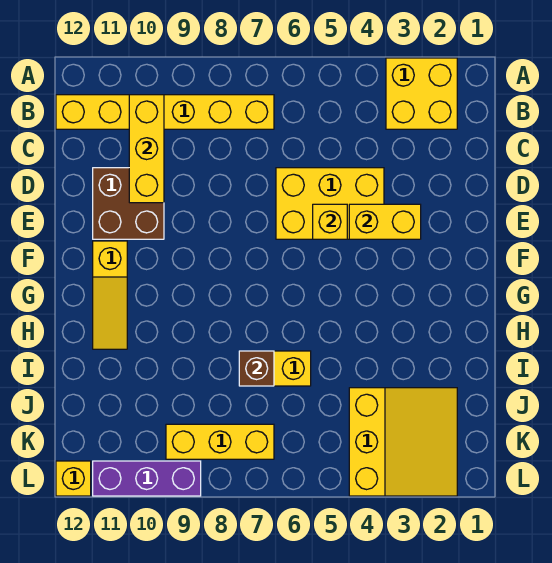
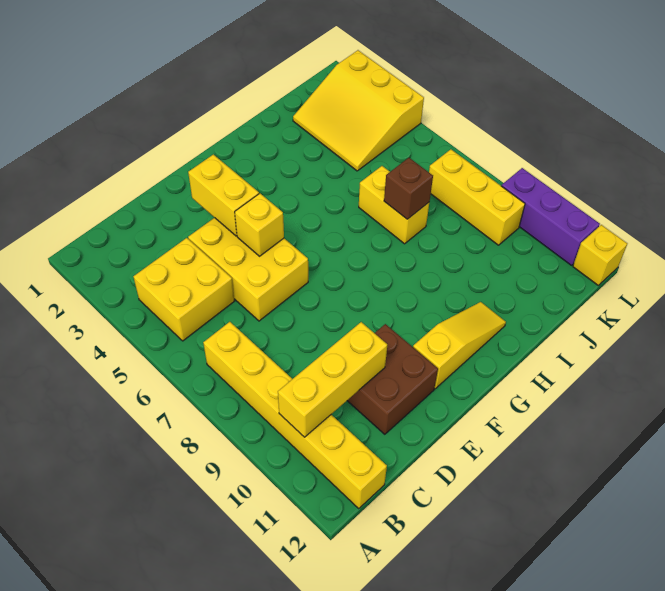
yellow brick A2:B3 level 1 -> yellow brick B4:C5 level 1
yellow slope J2:L4 level 1 top 4 -> yellow slope J2:L4 level 1 top L

